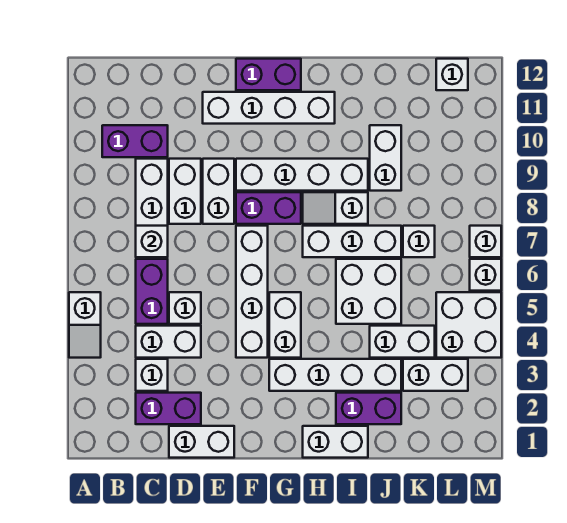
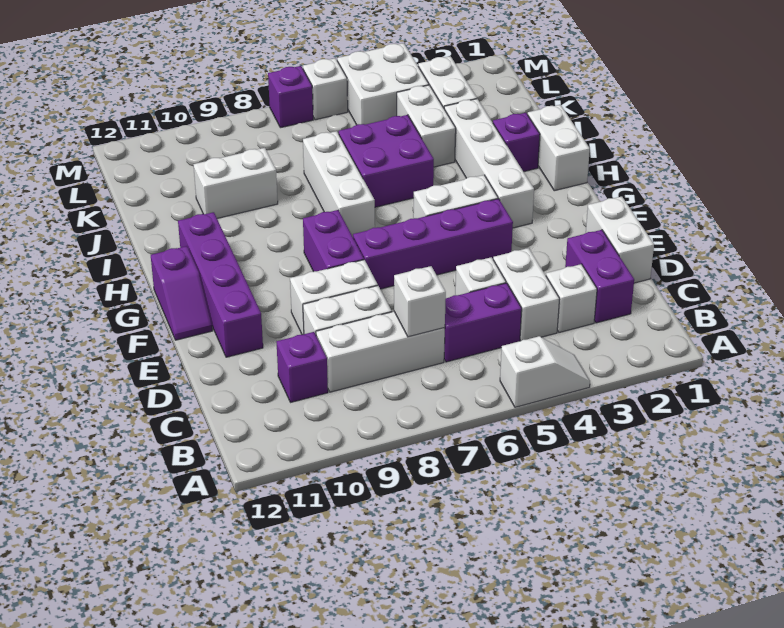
purple brick B10:C10 level 1 -> purple brick C10 level 1
white brick E11:H11 level 1 -> purple brick E11:H11 level 1
white brick F4:F7 level 1 -> purple brick F4:F7 level 1
white brick F9:I9 level 1 -> none
purple brick F12:G12 level 1 -> purple slope F12:G12 level 1 top G
white slope H8:I8 level 1 top I -> none
purple brick I2:J2 level 1 -> purple brick I2 level 1
white brick I5:J6 level 1 -> purple brick I5:J6 level 1
white brick K7 level 1 -> none
white brick L12 level 1 -> none
white brick M7 level 1 -> purple brick M7 level 1

